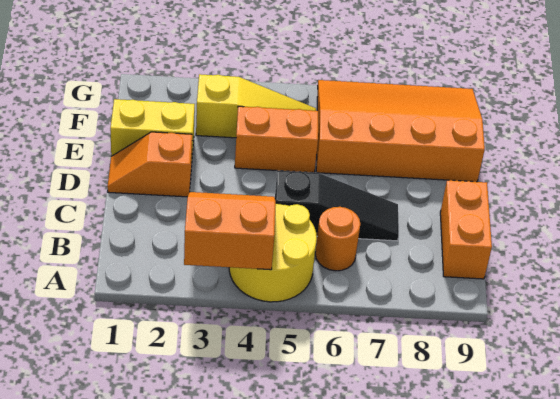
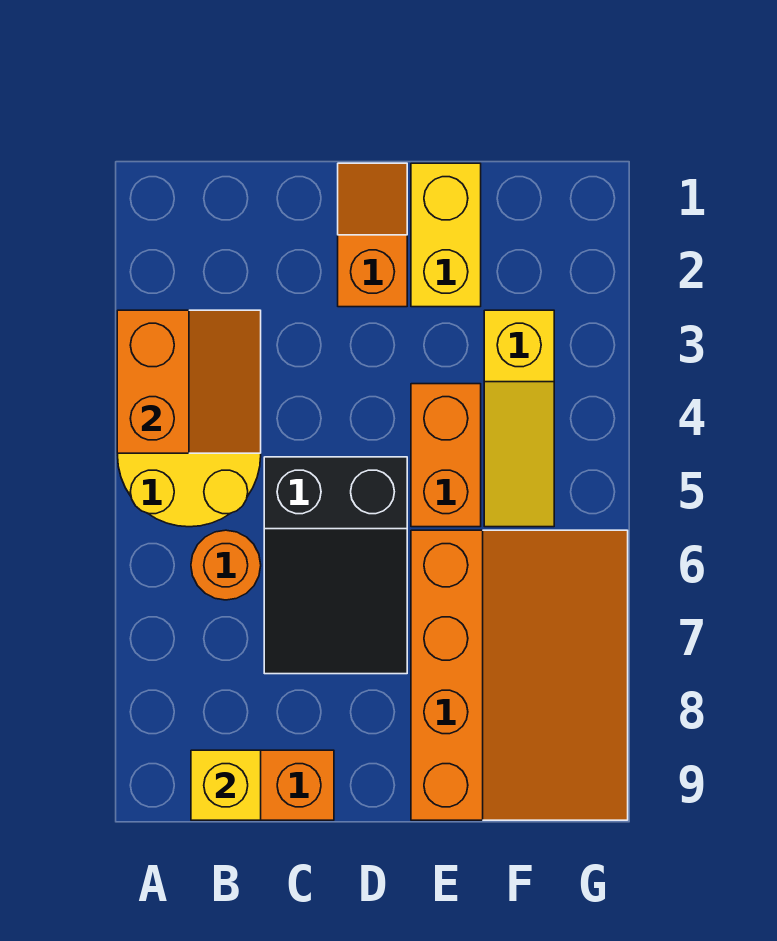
none -> yellow brick B9 level 2
black slope C5:C7 level 1 top 5 -> black slope C5:D7 level 1 top 5

